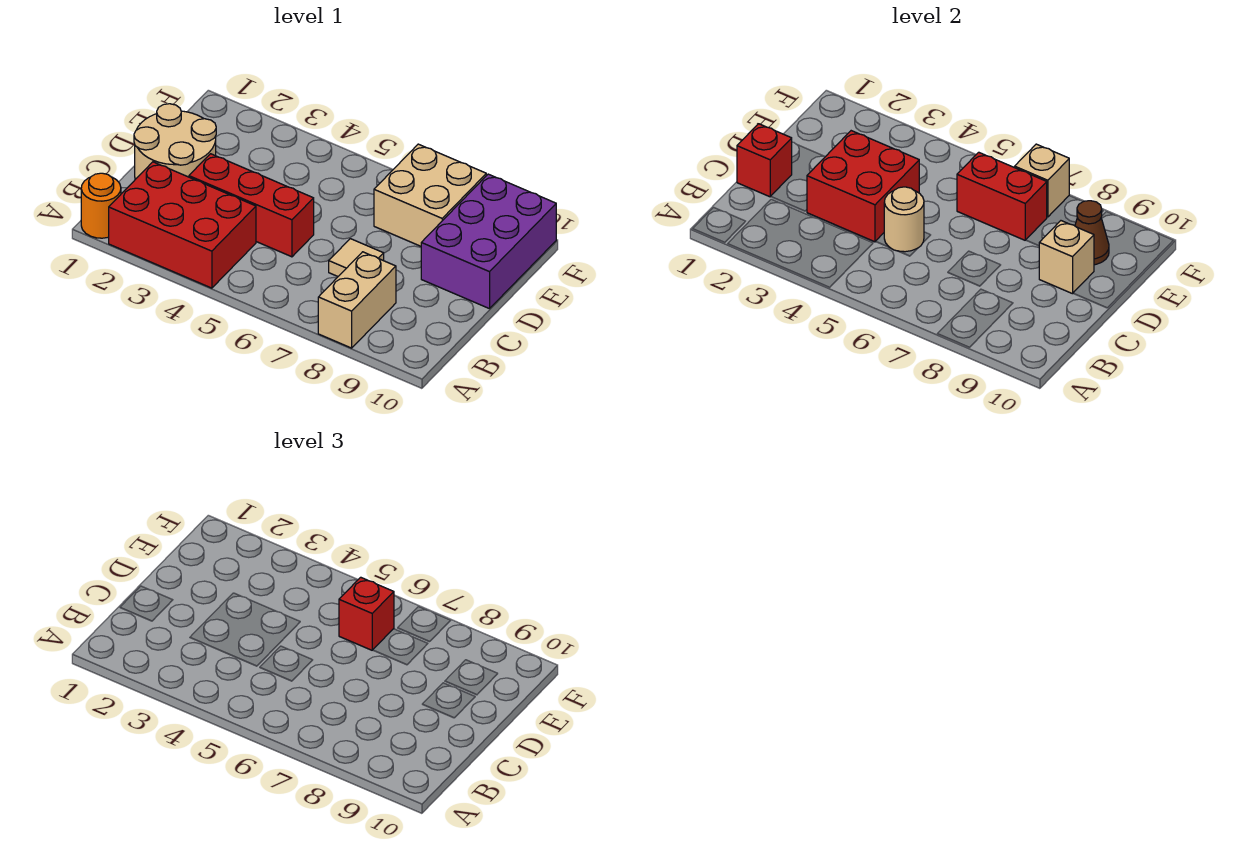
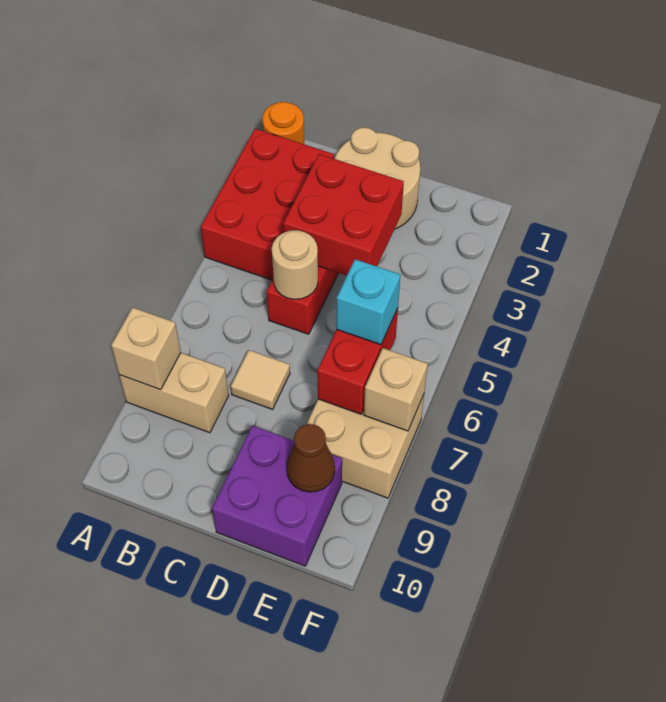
red brick C1 level 2 -> none
purple brick D9:F10 level 1 -> purple brick D9:E10 level 1
tan brick D9 level 2 -> tan brick A8 level 2
red brick E6 level 3 -> cyan brick E6 level 3

